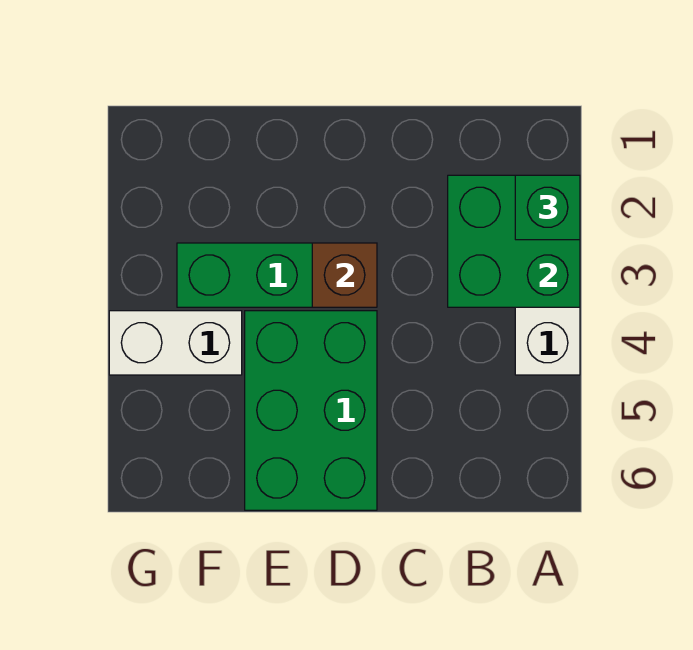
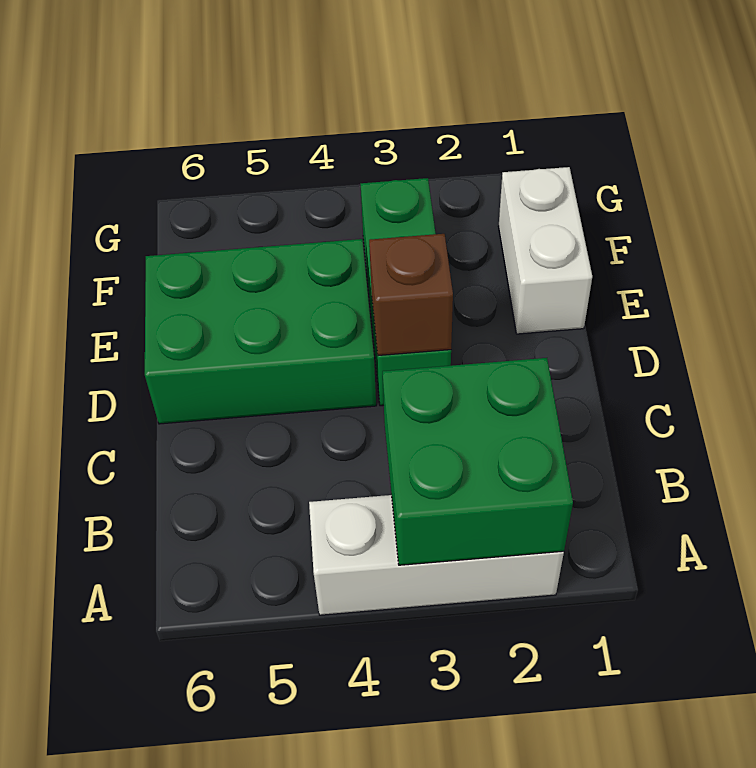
green brick A2 level 3 -> none
white brick F4:G4 level 1 -> white brick E1:F1 level 1

